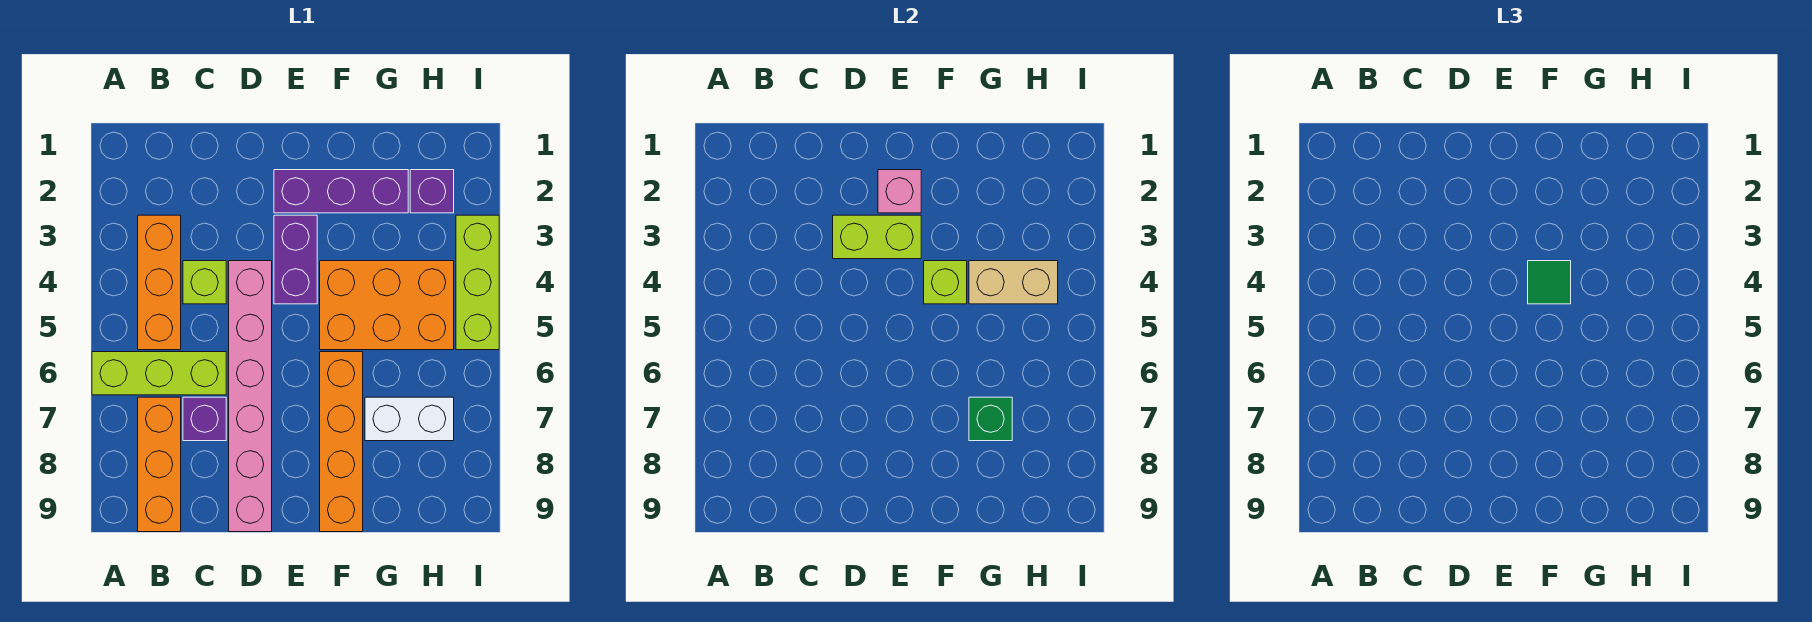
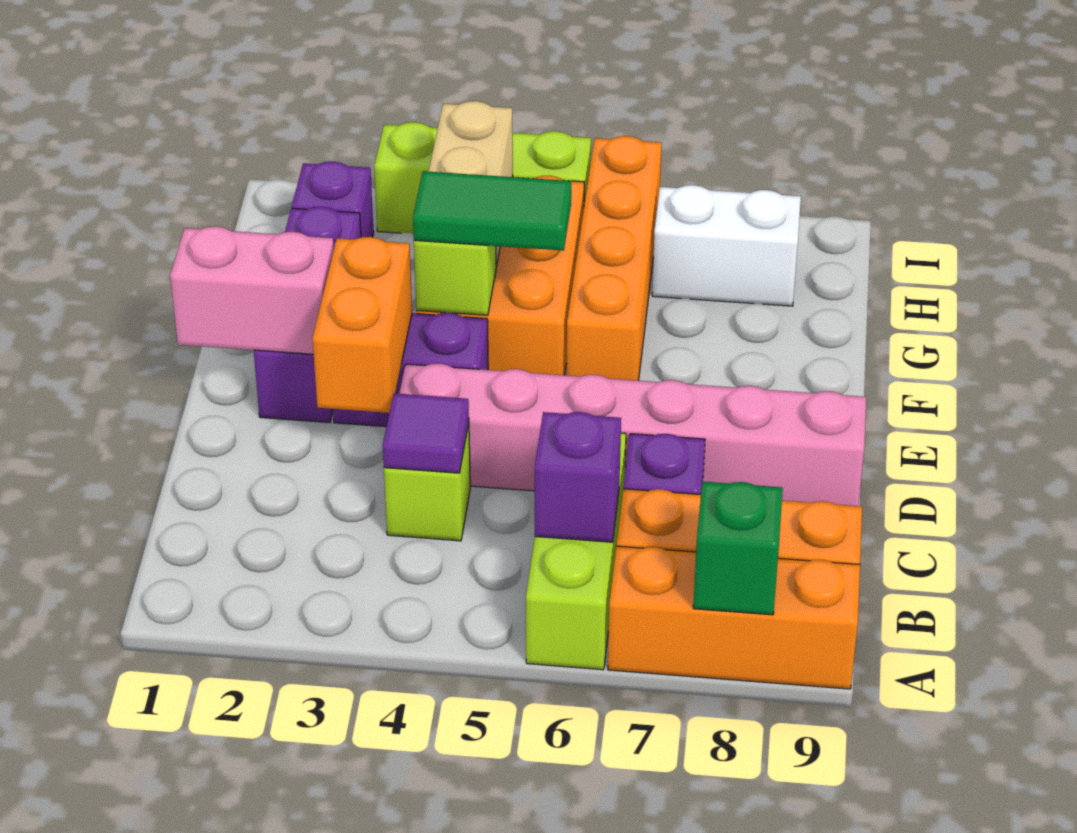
orange brick B3:B5 level 1 -> orange brick A7:A9 level 1
none -> purple brick B6 level 2
none -> purple tile C4 level 2
lime brick D3:E3 level 2 -> orange brick D3:E3 level 2
pink brick E2 level 2 -> pink brick E1:E2 level 2
green tile F4 level 3 -> green tile F4:F5 level 3
orange brick F6:F9 level 1 -> orange brick F6:I6 level 1
white brick G7:H7 level 1 -> white brick H7:H8 level 1
green brick G7 level 2 -> green brick A8 level 2

